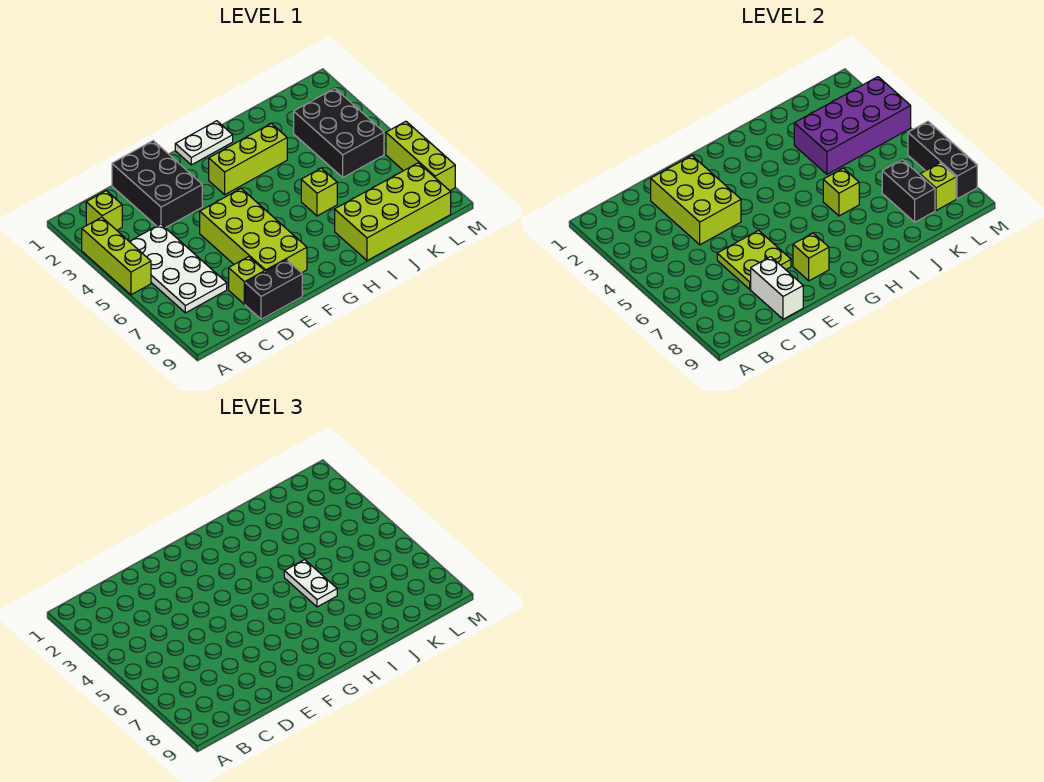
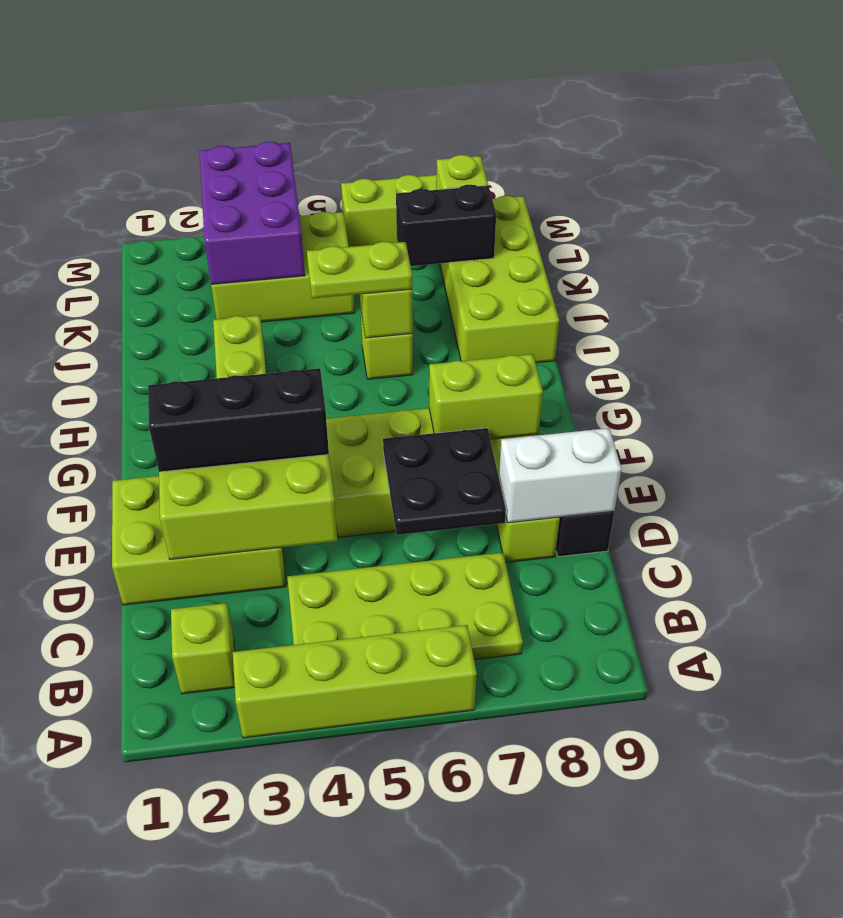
lime brick A3:A5 level 1 -> lime brick A3:A6 level 1
white plate B4:C7 level 1 -> lime plate B4:C7 level 1
black brick D1:E3 level 1 -> lime brick D1:E3 level 1
lime plate D6:E7 level 2 -> black plate D6:E7 level 2
lime brick F8 level 2 -> lime brick F7:F8 level 2
white plate G1:H1 level 1 -> none
white plate I5:I6 level 3 -> lime plate I5:I6 level 3
purple brick J3:M4 level 2 -> purple brick K3:M4 level 2
black brick K3:L5 level 1 -> lime brick K3:L5 level 1
black brick M6:M8 level 2 -> black brick E2:E4 level 3

